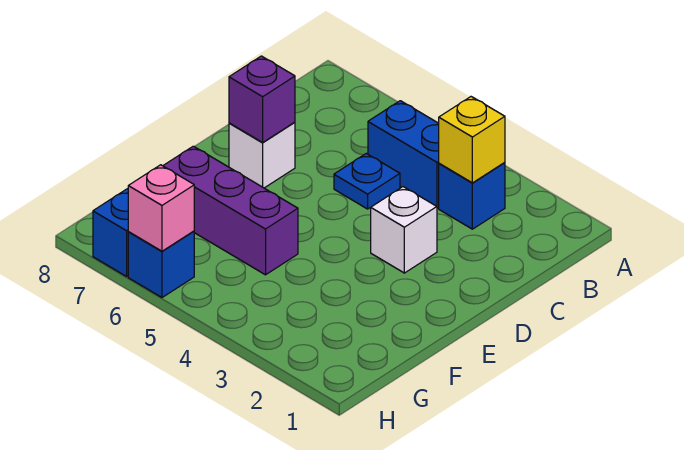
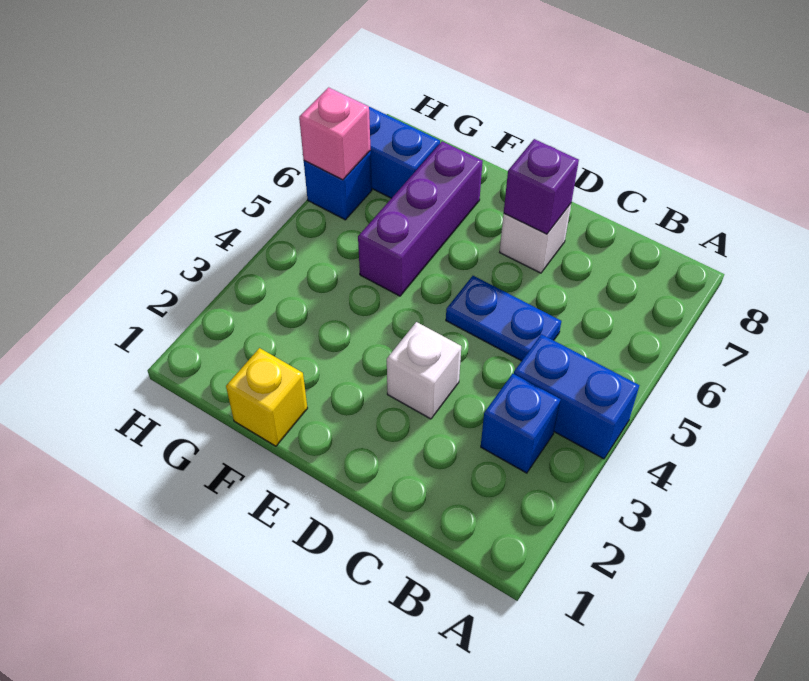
yellow brick B3 level 2 -> yellow brick F1 level 1
blue brick B4:B5 level 1 -> blue brick A4:B4 level 1
blue plate C5 level 1 -> blue plate C5:D5 level 1

